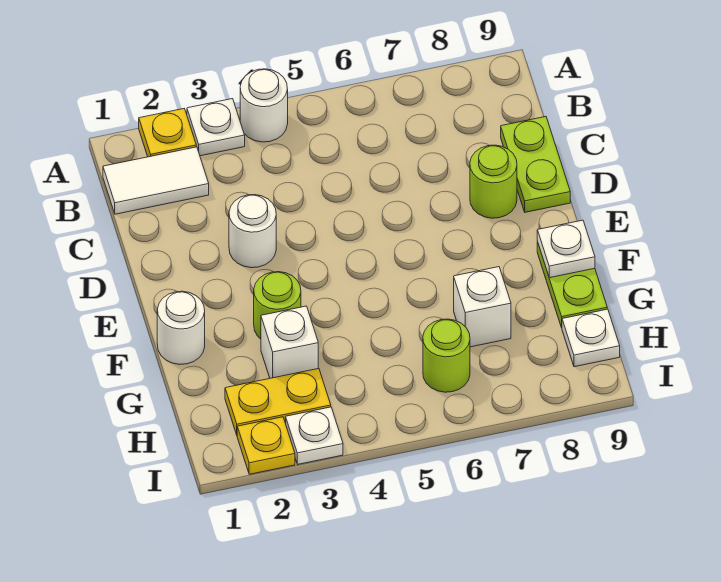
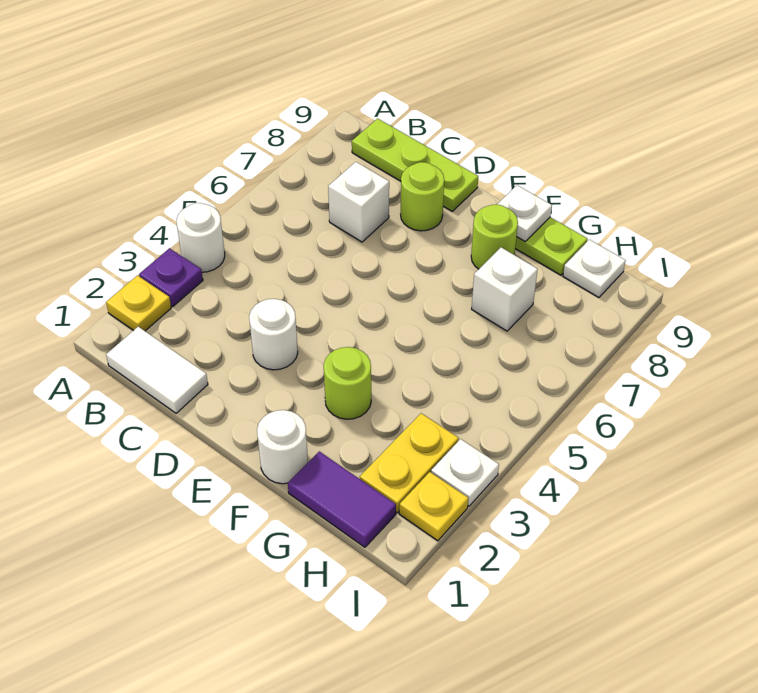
white plate A3 level 1 -> purple plate A3 level 1
white tile B1:B2 level 1 -> white tile B1:C1 level 1
lime plate C9:D9 level 1 -> lime plate B9:D9 level 1
none -> purple tile G1:H1 level 1
white brick G3 level 1 -> white brick C7 level 1
lime round brick H6 level 1 -> lime round brick F8 level 1

